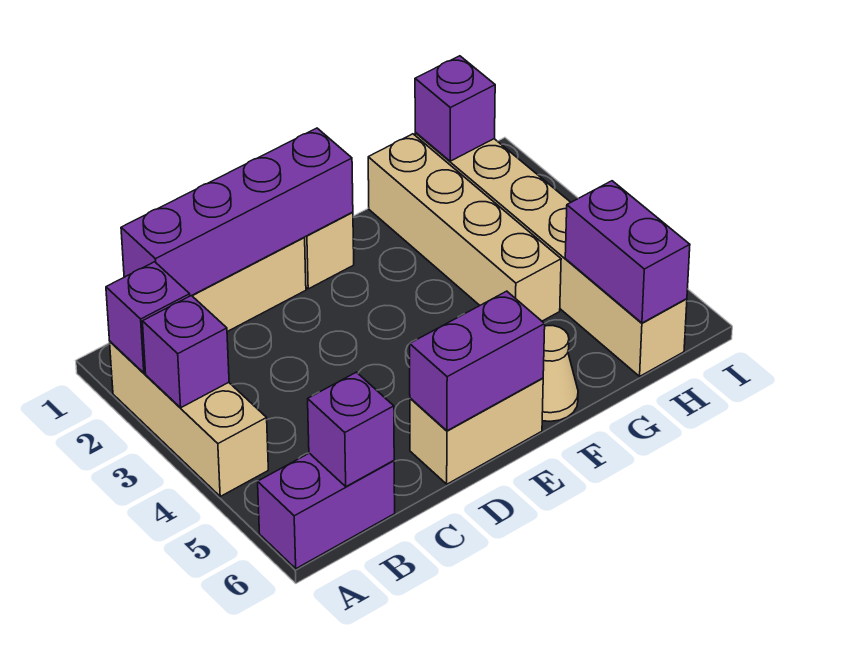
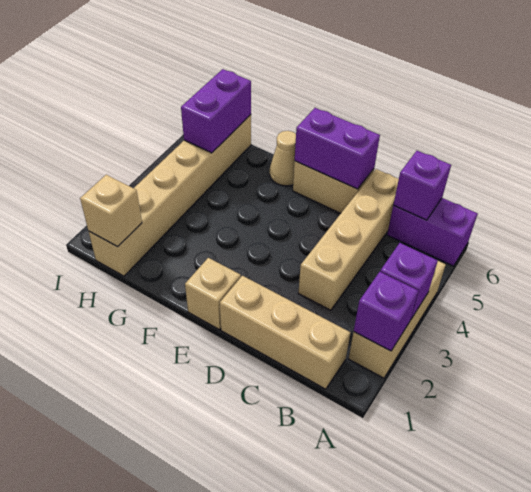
purple brick B1:E1 level 2 -> none
tan brick G1:G4 level 1 -> tan brick C3:C6 level 1
purple brick H1 level 2 -> tan brick H1 level 2

